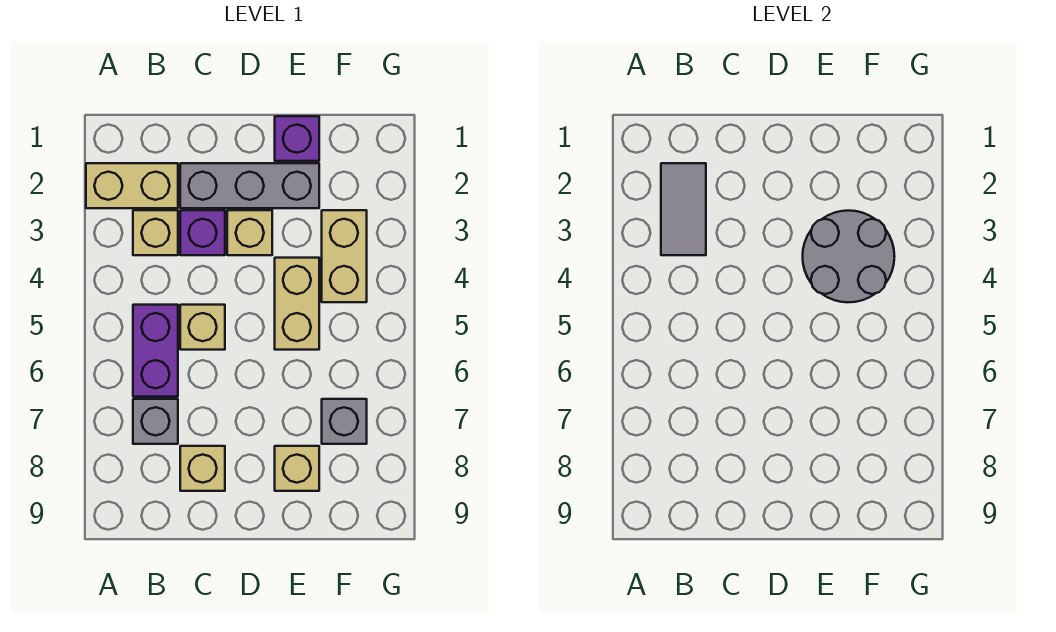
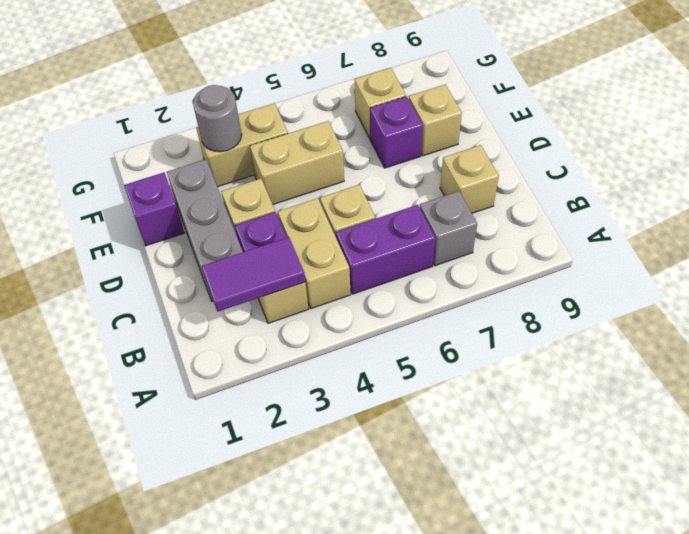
tan brick A2:B2 level 1 -> tan brick B4:C4 level 1
grey tile B2:B3 level 2 -> purple tile B2:B3 level 2
grey round brick E3:F4 level 2 -> grey round brick F3 level 2
none -> purple brick E7 level 1
grey brick F7 level 1 -> tan brick F7 level 1

